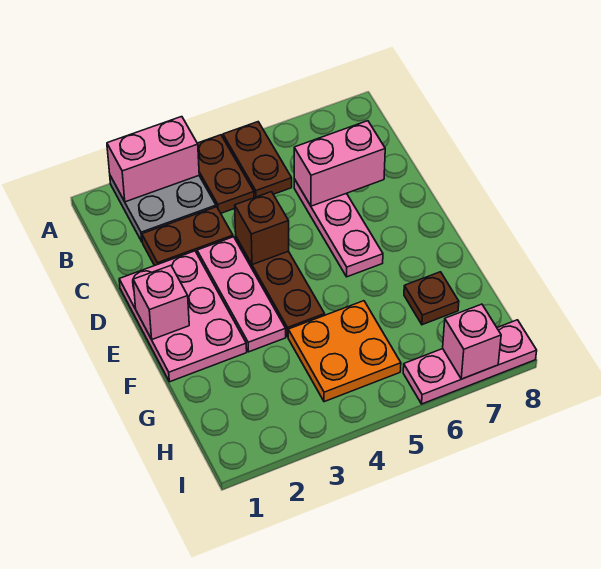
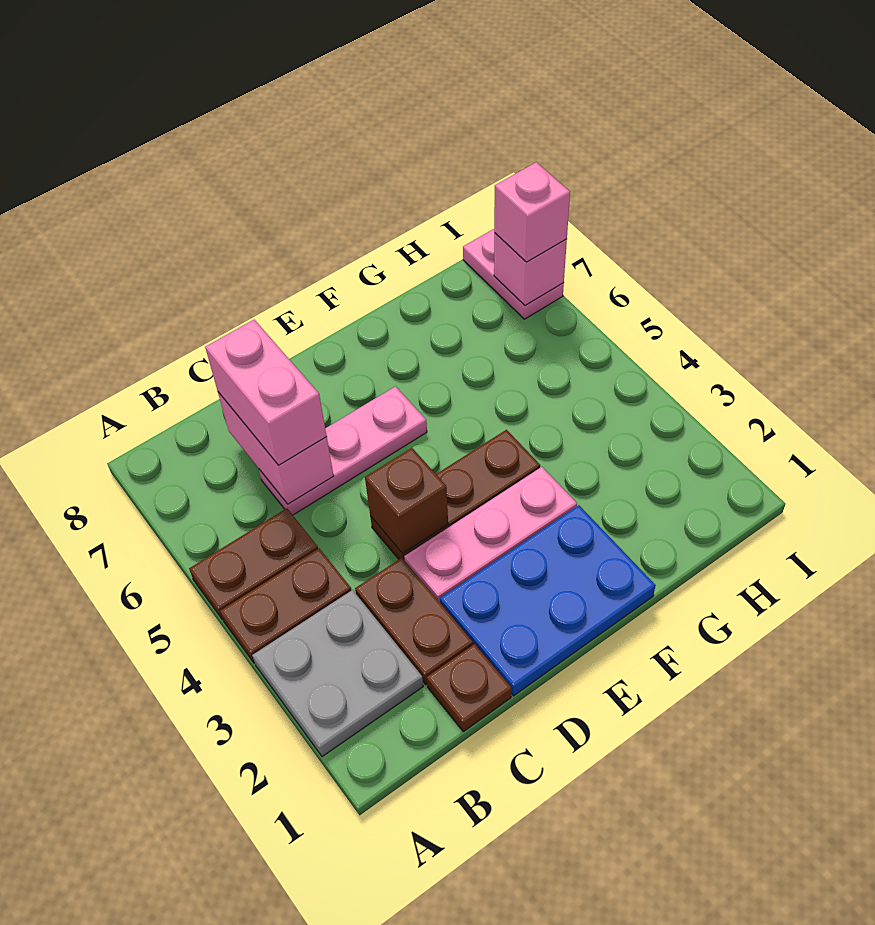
pink brick A2:A3 level 2 -> pink brick C6:C7 level 3
pink plate D1:F2 level 1 -> blue plate D1:F2 level 1
pink brick E1 level 2 -> pink brick I7 level 3
orange plate G4:H5 level 1 -> none
brown plate G7 level 1 -> brown plate C1 level 1
pink plate I6:I8 level 1 -> pink plate I7:I8 level 1

